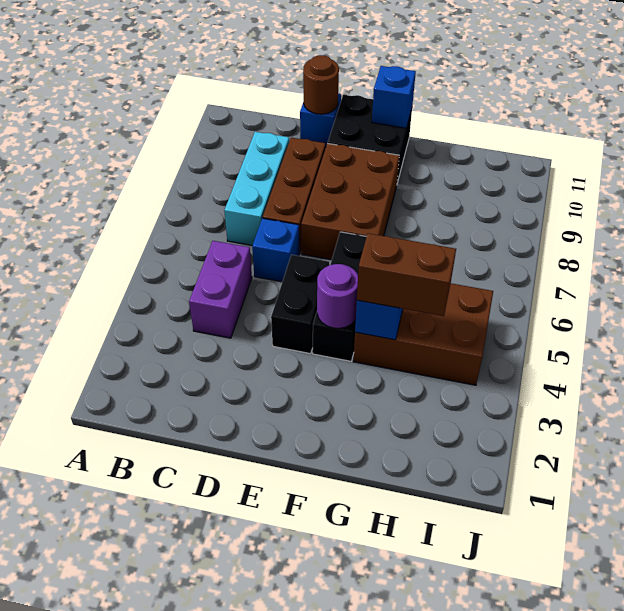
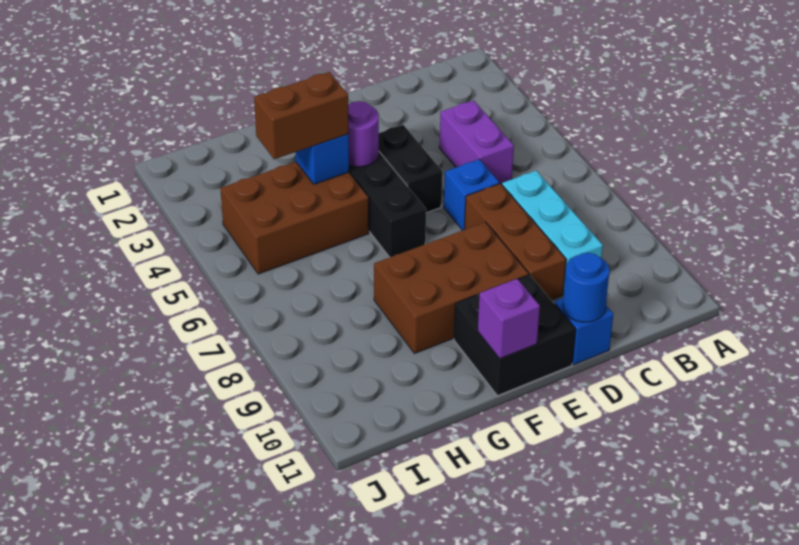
brown round brick D11 level 2 -> blue round brick D11 level 2
brown brick E7:F9 level 1 -> brown brick E8:G9 level 1
blue brick F11 level 2 -> purple brick F11 level 2

